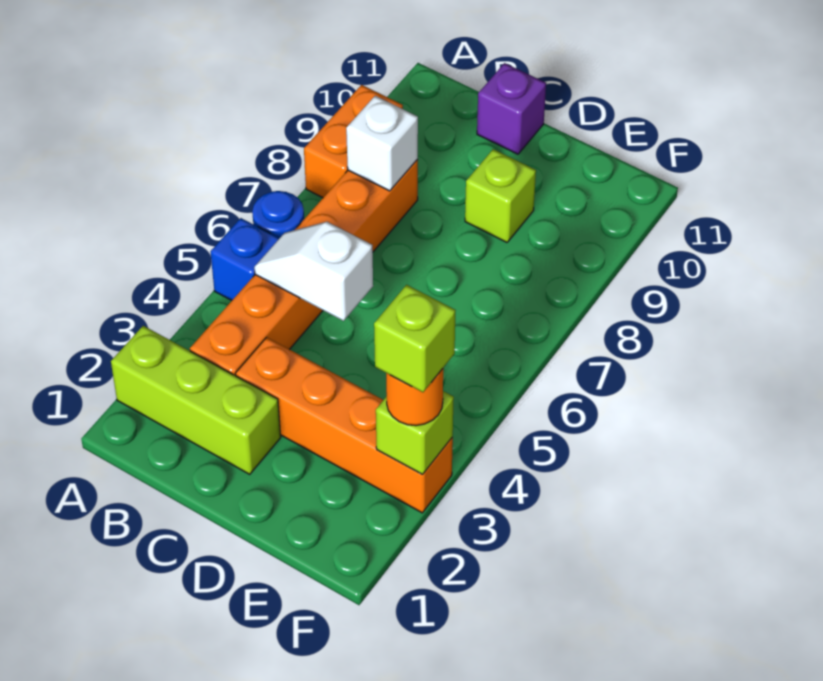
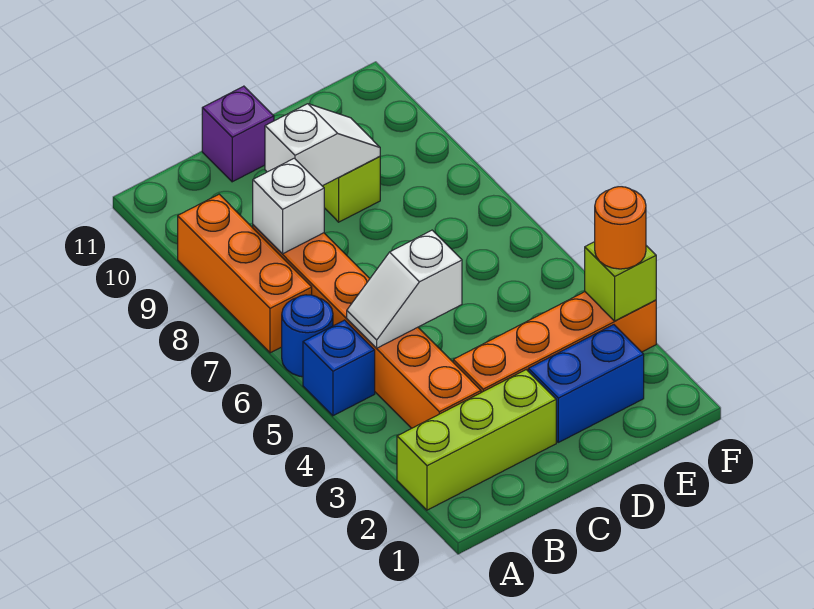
orange brick A8:A9 level 1 -> orange brick A7:A9 level 1
none -> white slope C9:D9 level 2 top C
none -> blue brick D2:E2 level 1
lime brick F3 level 4 -> none

